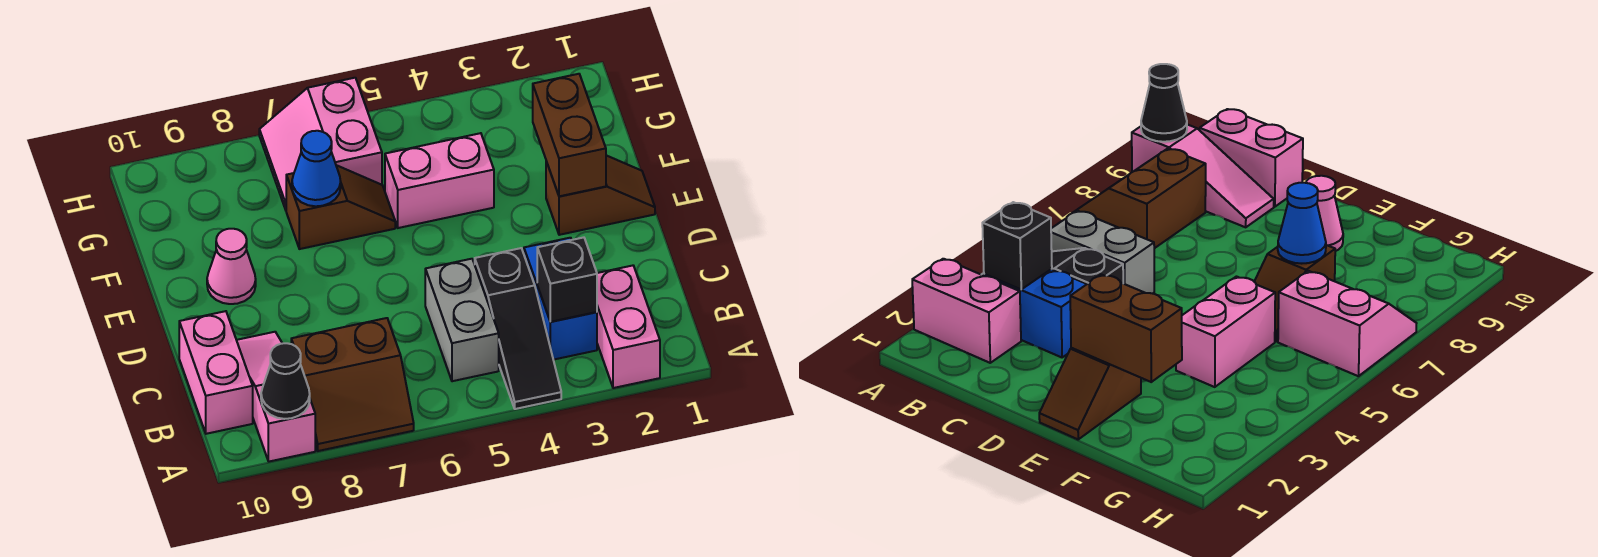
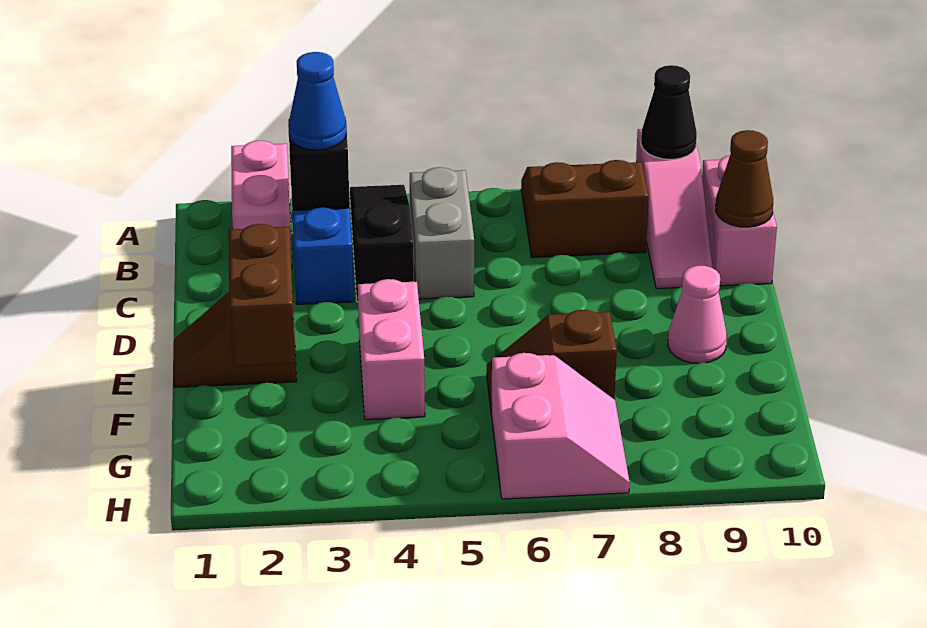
none -> brown cone C10 level 2
pink brick F4:F5 level 1 -> pink brick E4:F4 level 1
blue cone F7 level 2 -> blue cone B3 level 3

